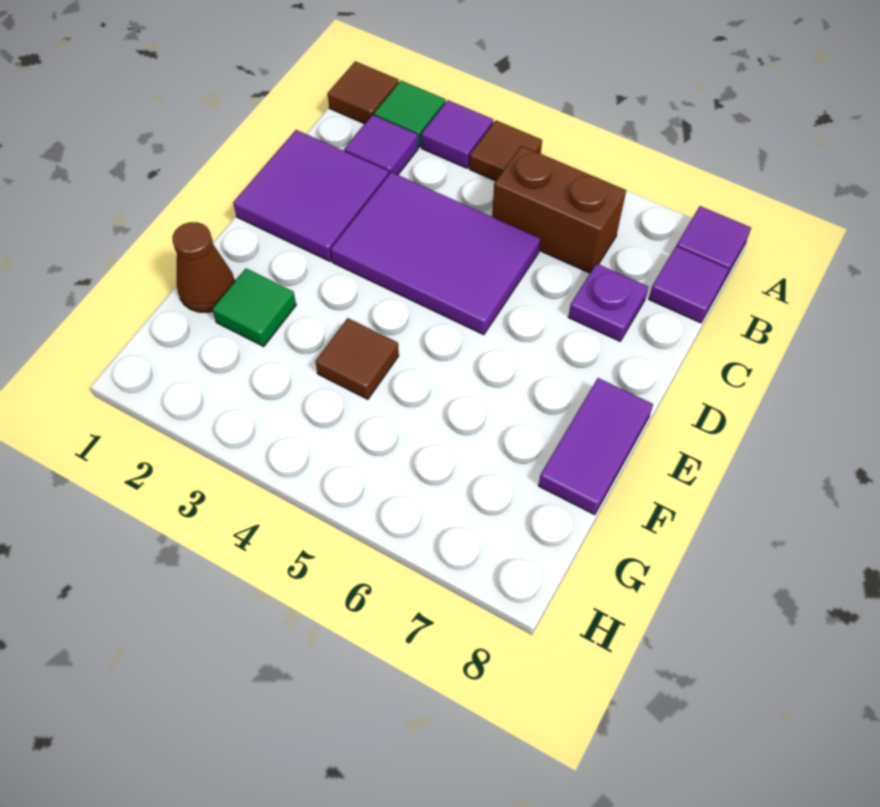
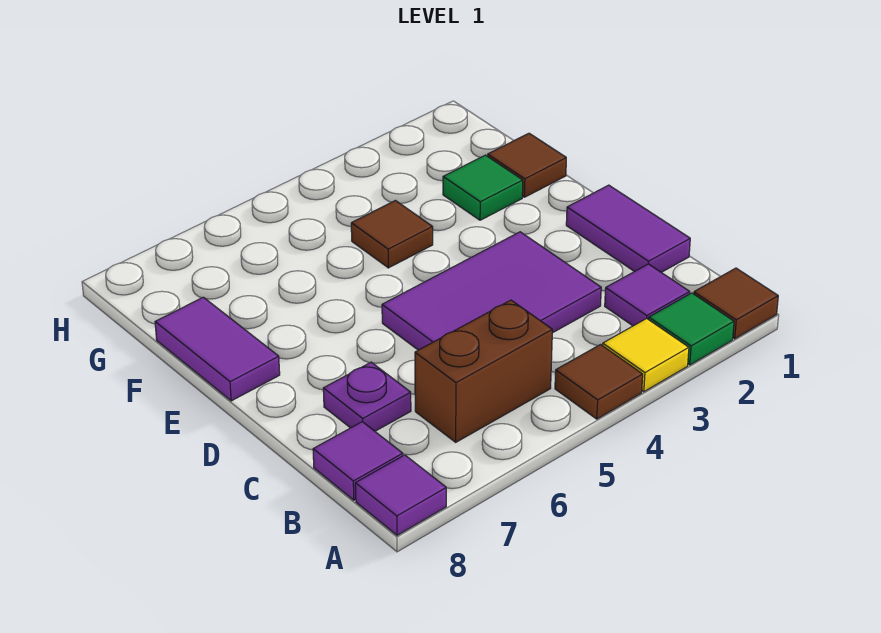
purple tile A3 level 1 -> yellow tile A3 level 1
purple tile C1:D2 level 1 -> purple tile C1:D1 level 1
brown cone F1 level 1 -> brown tile F1 level 1

